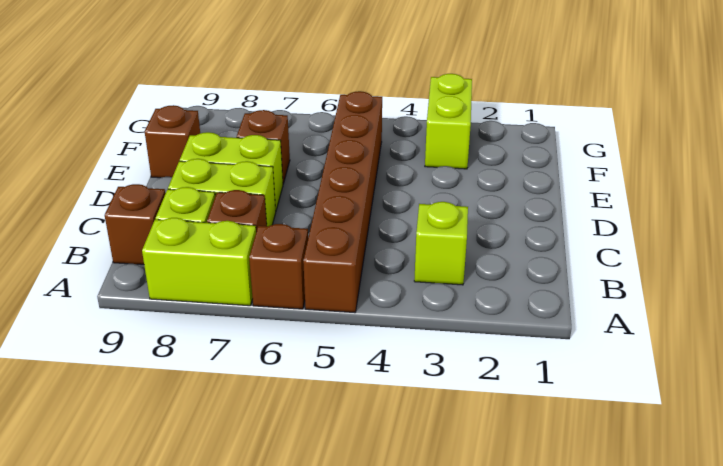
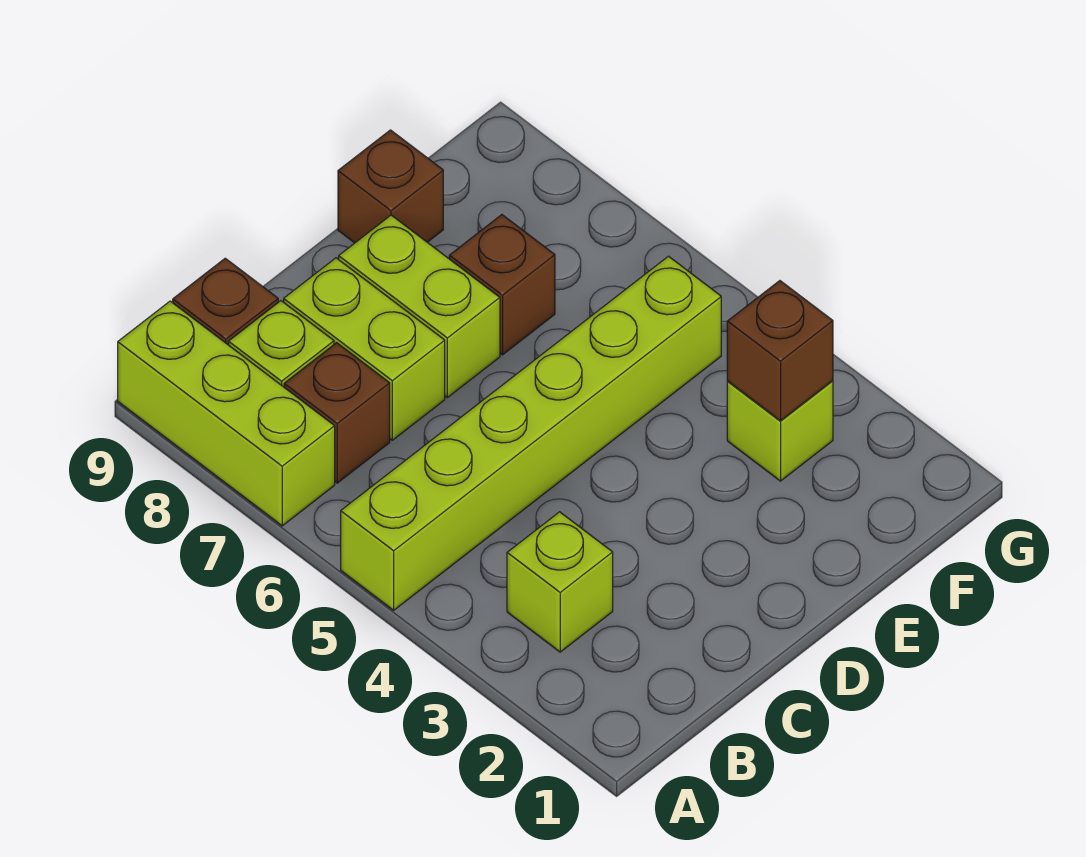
brown brick A5:F5 level 1 -> lime brick A5:F5 level 1
brown brick A6 level 1 -> brown brick F3 level 2
lime brick A7:A8 level 1 -> lime brick A7:A9 level 1
lime brick F3:G3 level 1 -> lime brick F3 level 1

